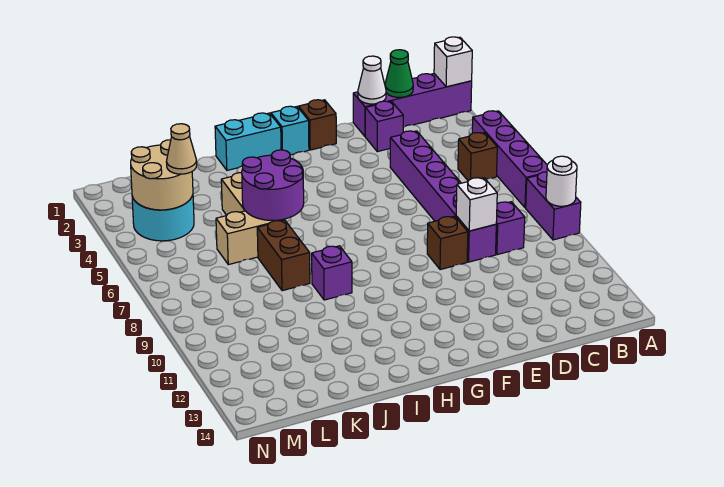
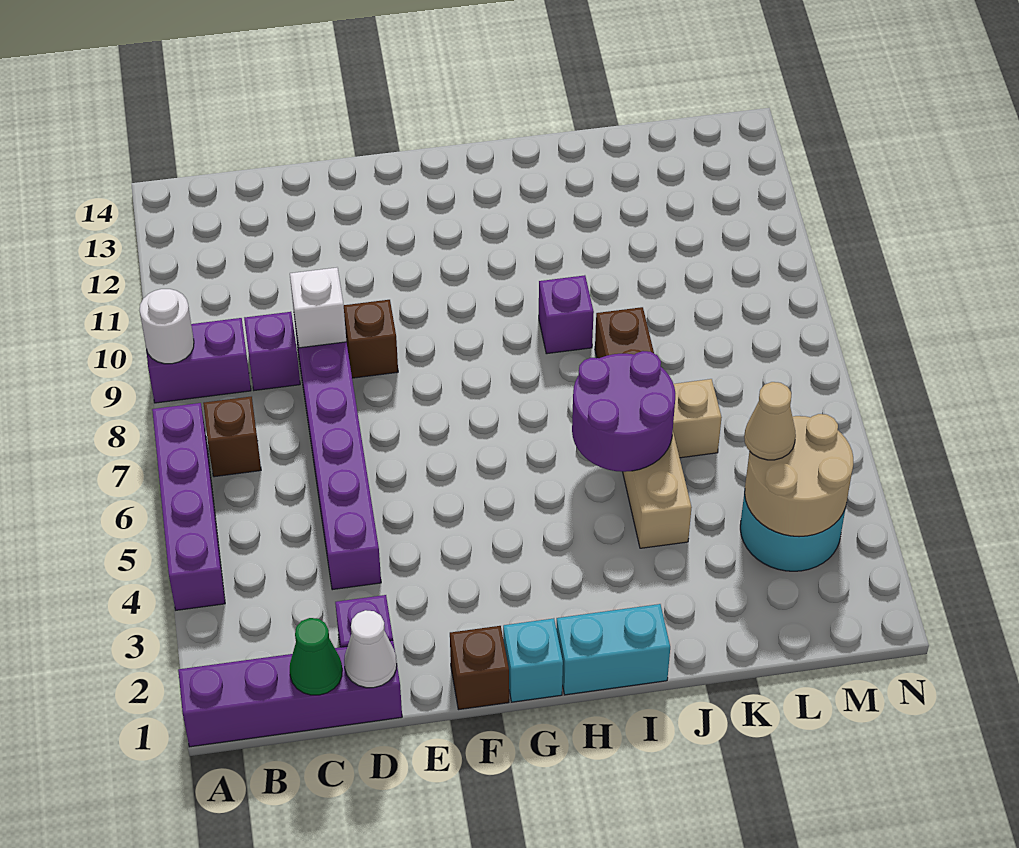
white brick A1 level 2 -> none
purple brick A8:A9 level 1 -> purple brick A9:B9 level 1
brown brick B5 level 1 -> brown brick B7 level 1

